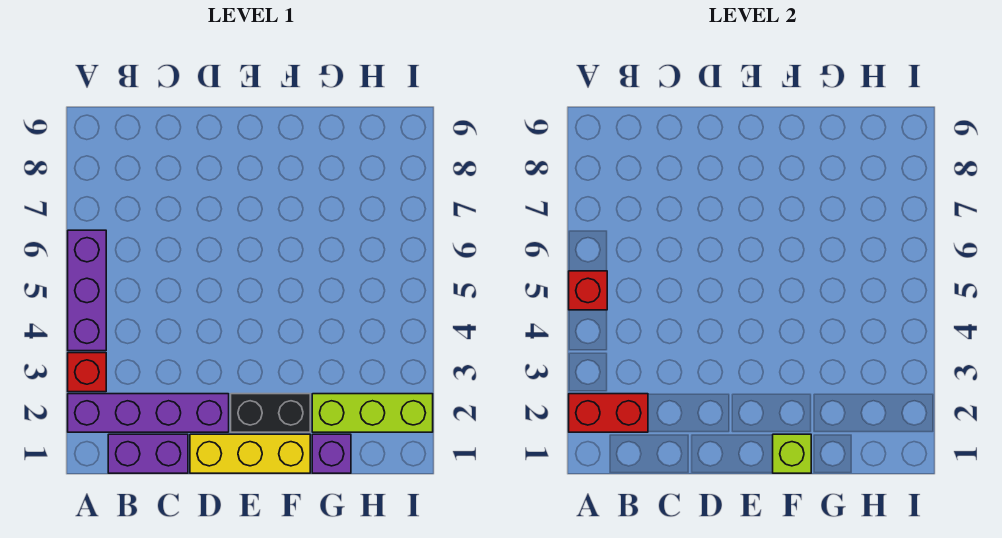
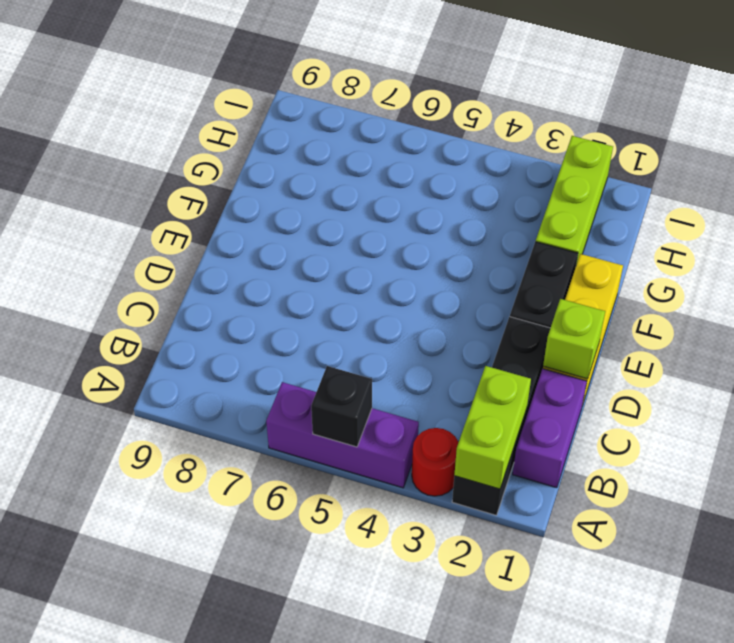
purple brick A2:D2 level 1 -> black brick A2:D2 level 1
red brick A2:B2 level 2 -> lime brick A2:B2 level 2
red brick A3 level 1 -> red round brick A3 level 1
red brick A5 level 2 -> black brick A5 level 2
lime brick F1 level 2 -> lime brick D1 level 2
purple brick G1 level 1 -> none

